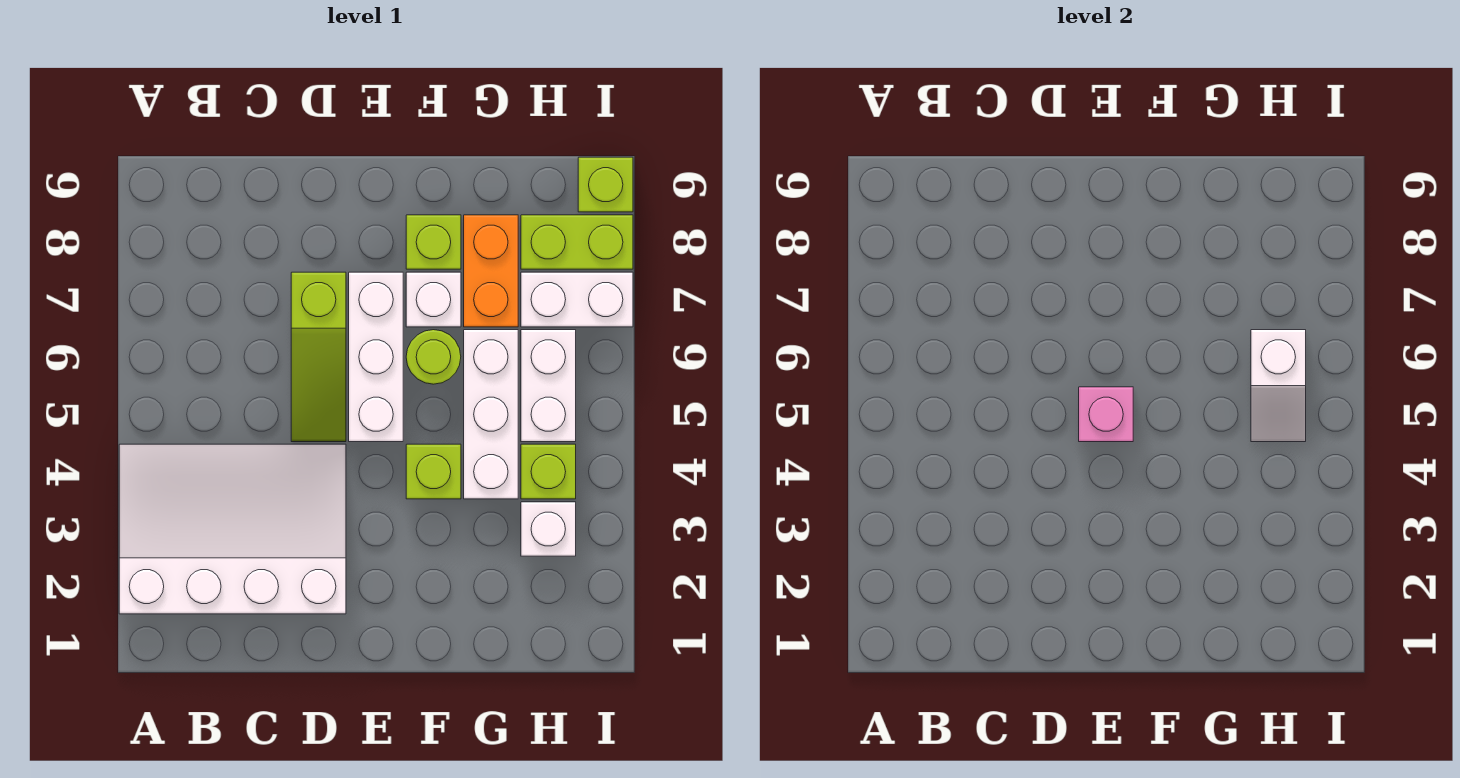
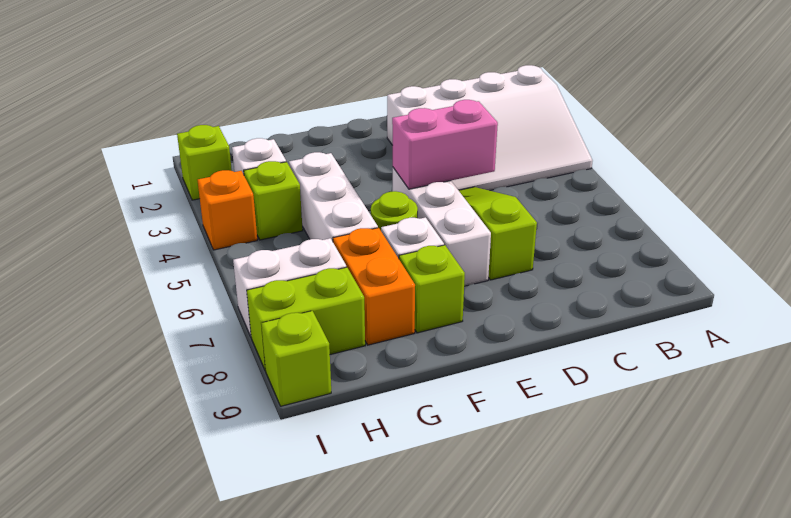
pink brick E5 level 2 -> pink brick D5:E5 level 2
lime brick F4 level 1 -> lime brick I2 level 1
white brick H5:H6 level 1 -> none
white slope H5:H6 level 2 top 6 -> none
none -> orange brick I4 level 1

